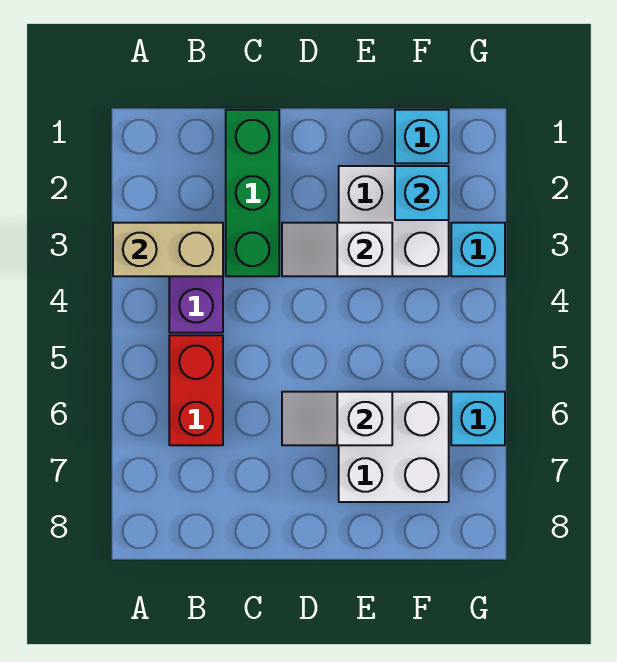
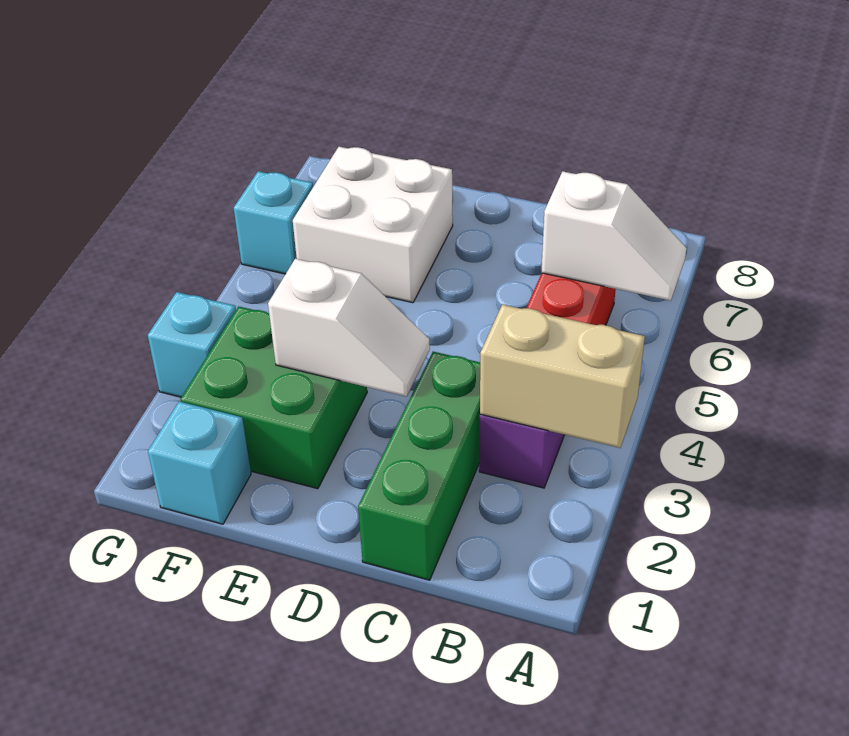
white slope D6:E6 level 2 top E -> white slope A6:B6 level 2 top B
white brick E2:F3 level 1 -> green brick E2:F3 level 1
cyan brick F2 level 2 -> none

